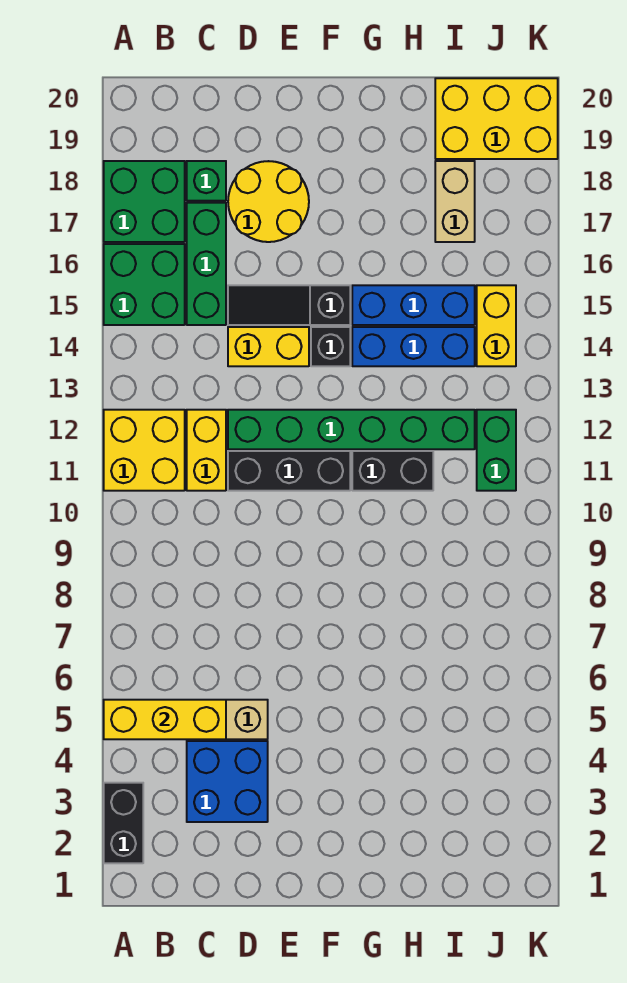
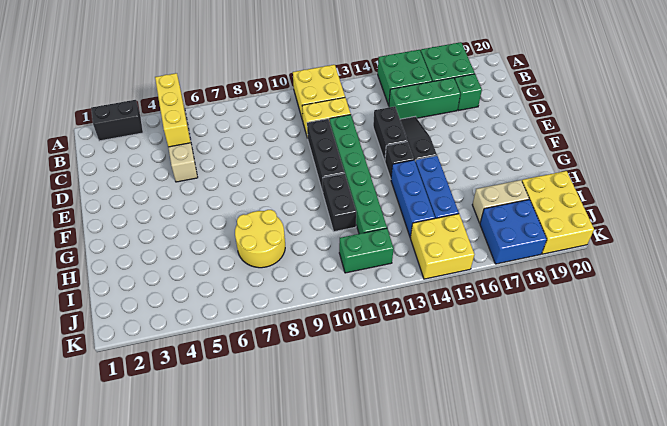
blue brick C3:D4 level 1 -> blue brick J17:K18 level 1
yellow brick D14:E14 level 1 -> black brick D14:E14 level 1
yellow round brick D17:E18 level 1 -> yellow round brick H7:I8 level 1
yellow brick J14:J15 level 1 -> yellow brick J14:K15 level 1

